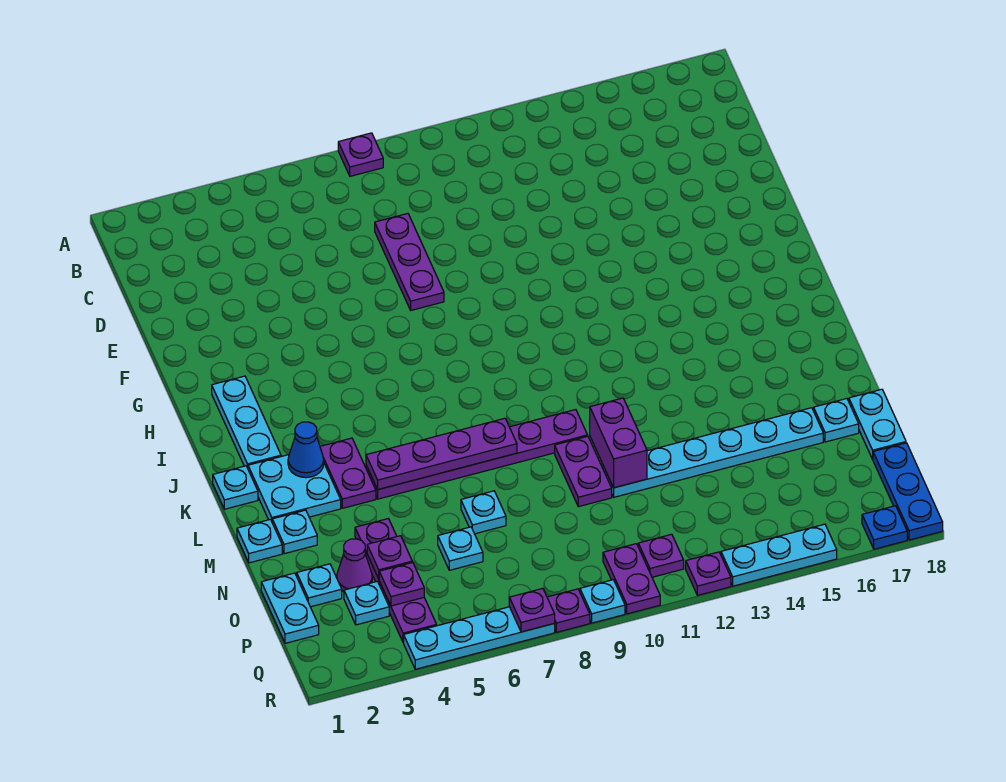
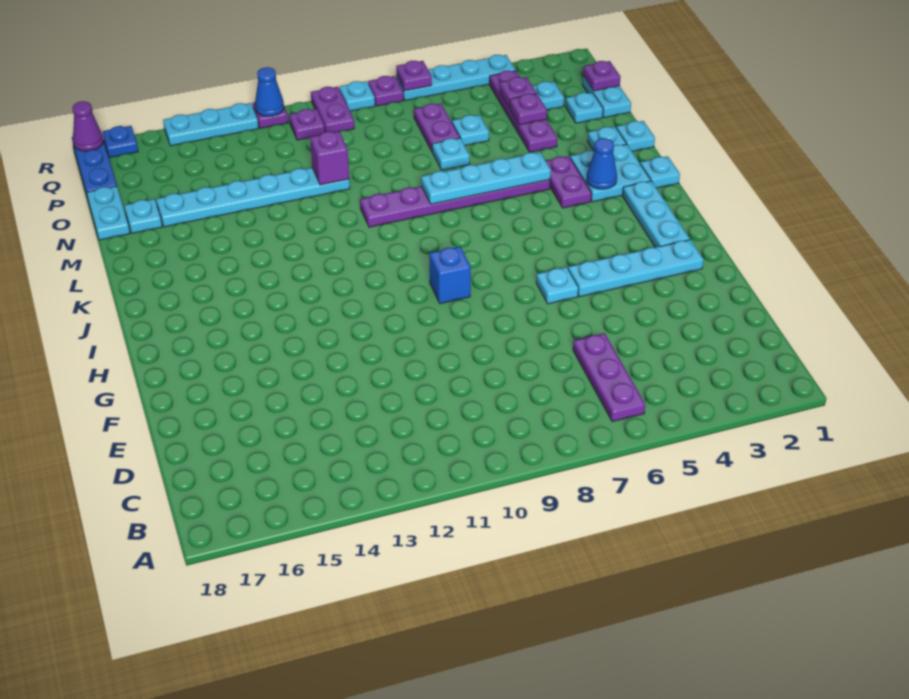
purple plate A8 level 1 -> purple plate P1 level 2
purple plate D8:F8 level 1 -> purple plate B6:D6 level 1
none -> cyan plate G2:G5 level 1
none -> cyan plate G6 level 1
none -> blue brick H9 level 1
purple plate L5:L8 level 2 -> cyan plate L5:L8 level 2
purple plate M10:N10 level 1 -> purple plate O7:P7 level 1
purple brick M11:N11 level 2 -> purple brick N11 level 2
purple cone O3 level 1 -> purple cone R18 level 2
none -> blue cone R12 level 2

